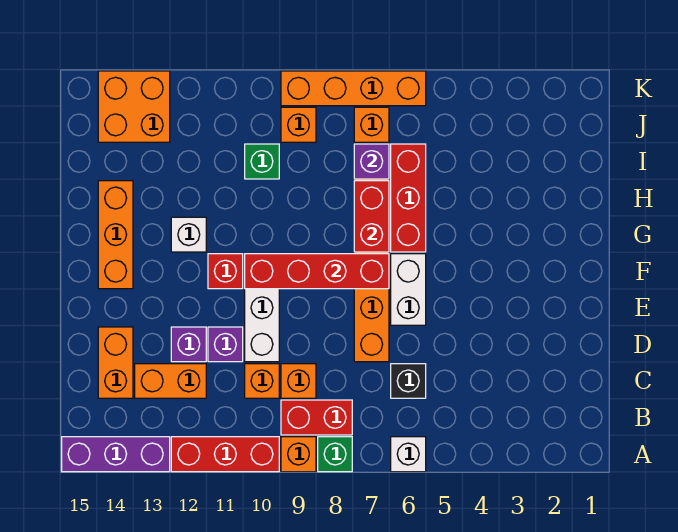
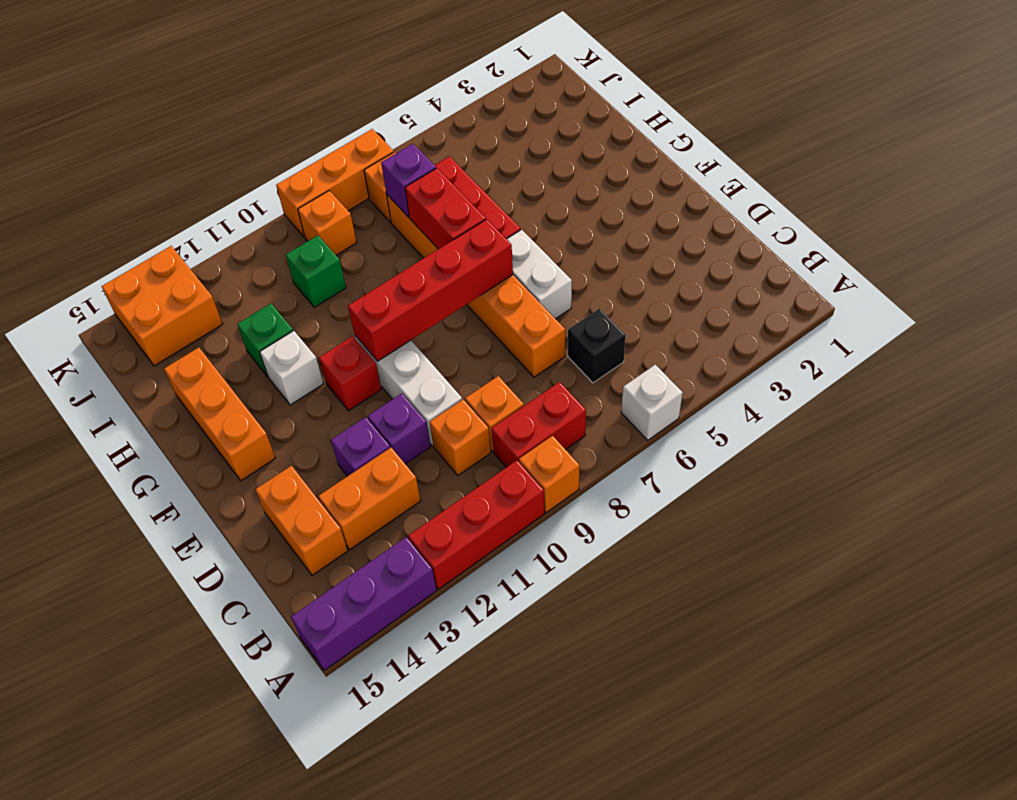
green brick A8 level 1 -> green brick H12 level 1
orange brick K6:K9 level 1 -> orange brick K7:K9 level 1

